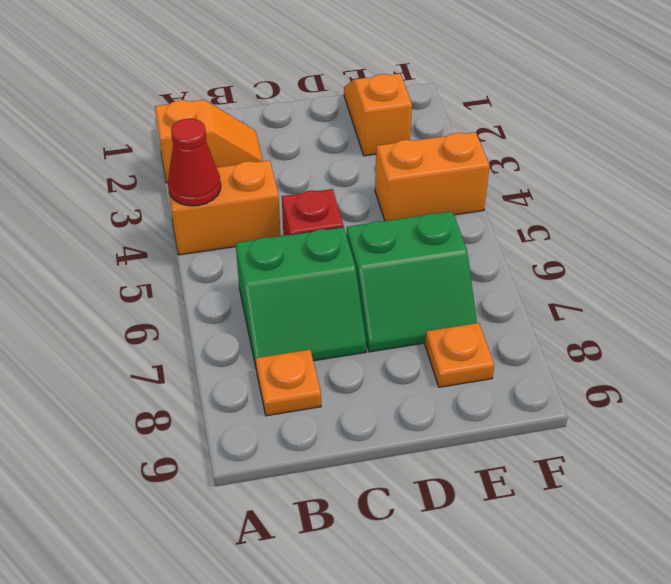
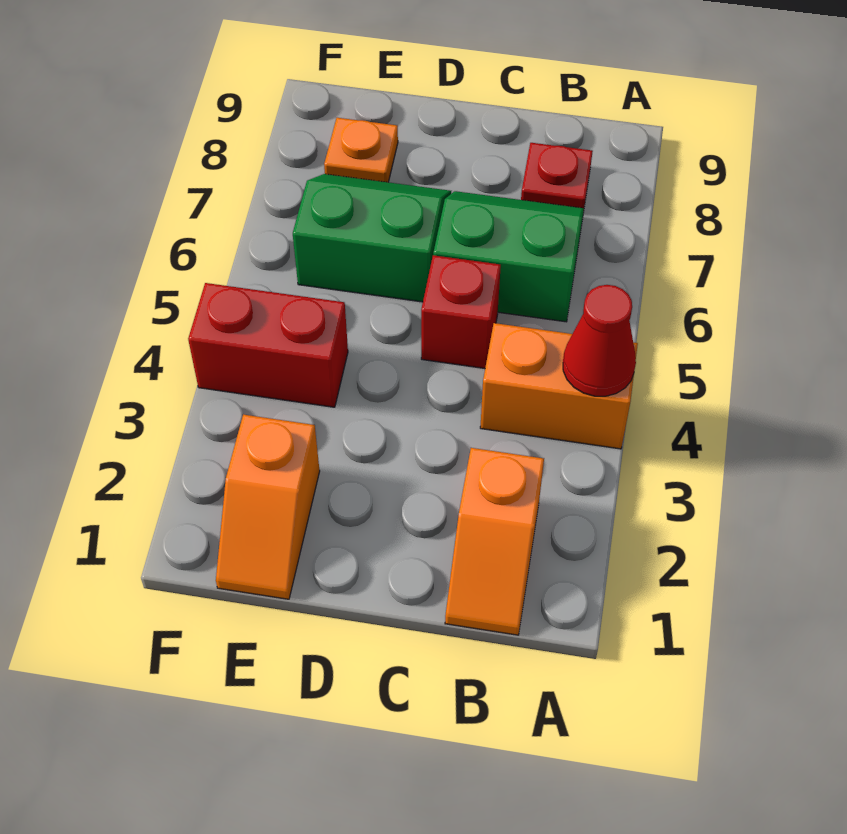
orange slope A2:B2 level 1 top A -> orange slope B1:B2 level 1 top 2
orange plate B8 level 1 -> red plate B8 level 1
orange brick E4:F4 level 1 -> red brick E4:F4 level 1

